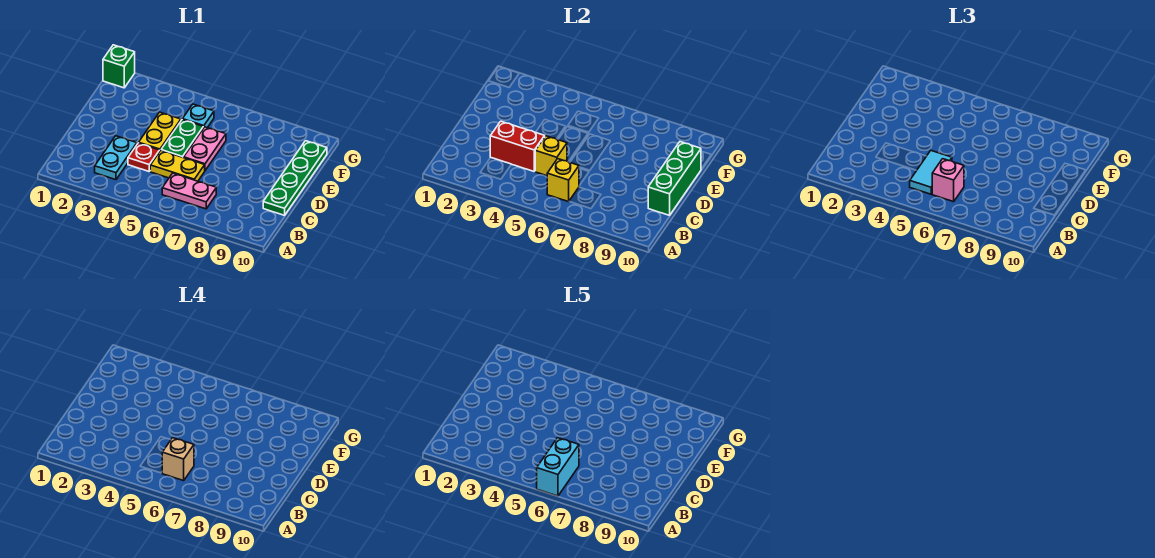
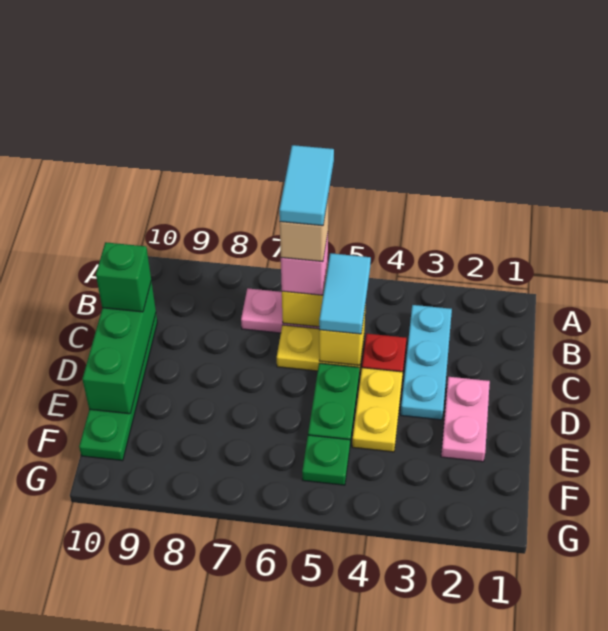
cyan brick A6:B6 level 5 -> cyan tile A6:B6 level 5
cyan plate B3:C3 level 1 -> cyan plate B3:D3 level 1
red brick C3:C4 level 2 -> none
pink plate D6:E6 level 1 -> pink plate D2:E2 level 1
cyan plate F5 level 1 -> green plate F5 level 1
green brick G1 level 1 -> green brick C10 level 3

